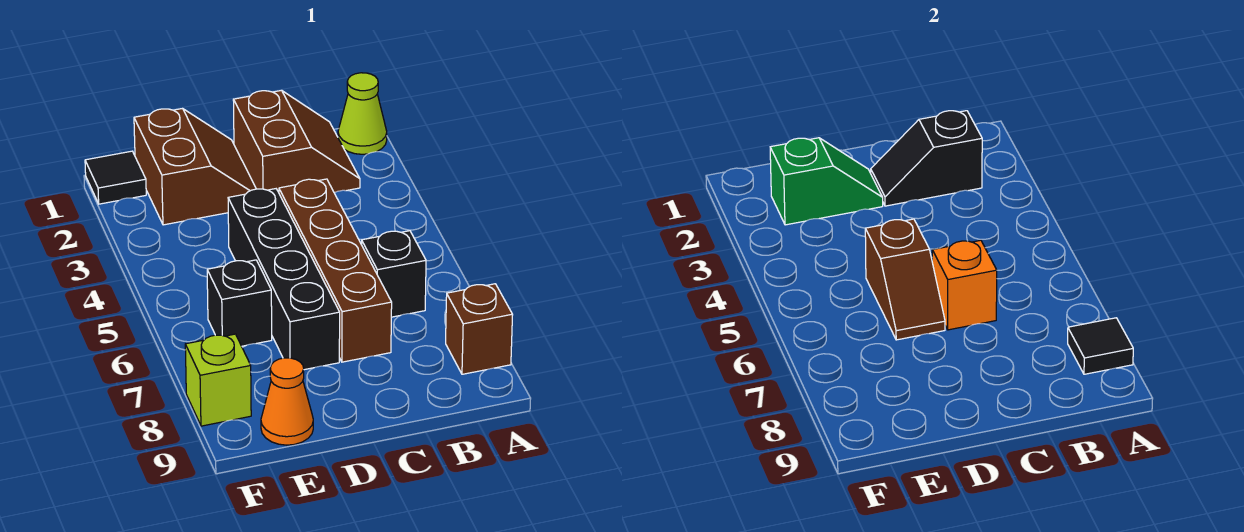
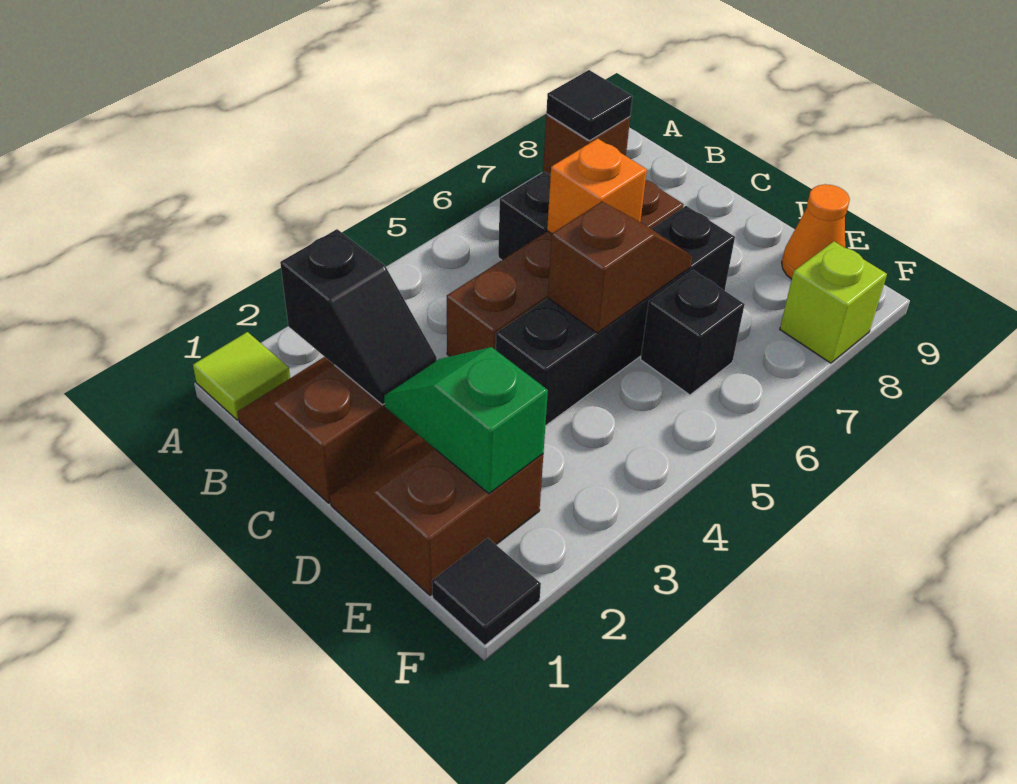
lime cone A1 level 1 -> lime tile A1 level 1

